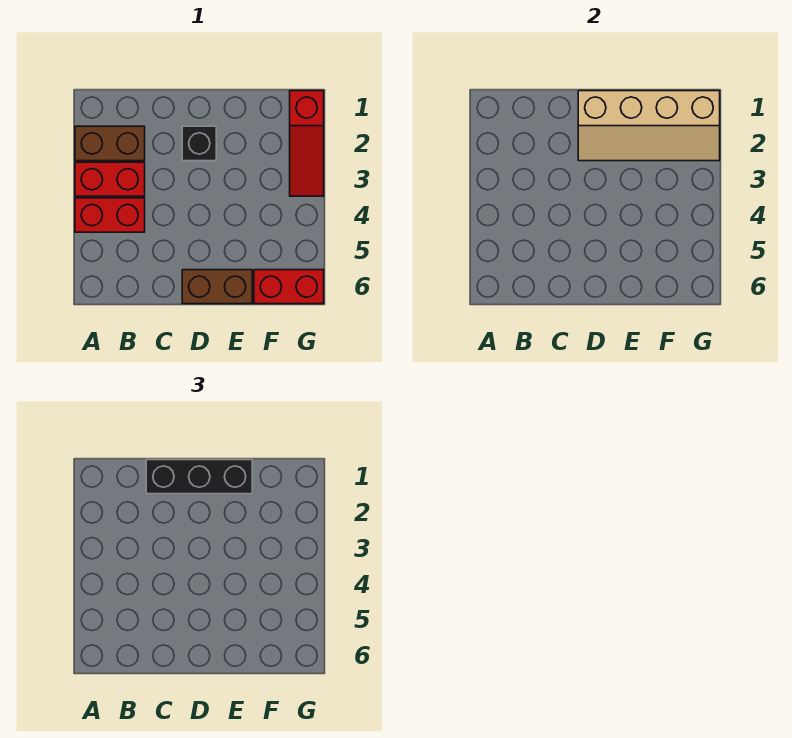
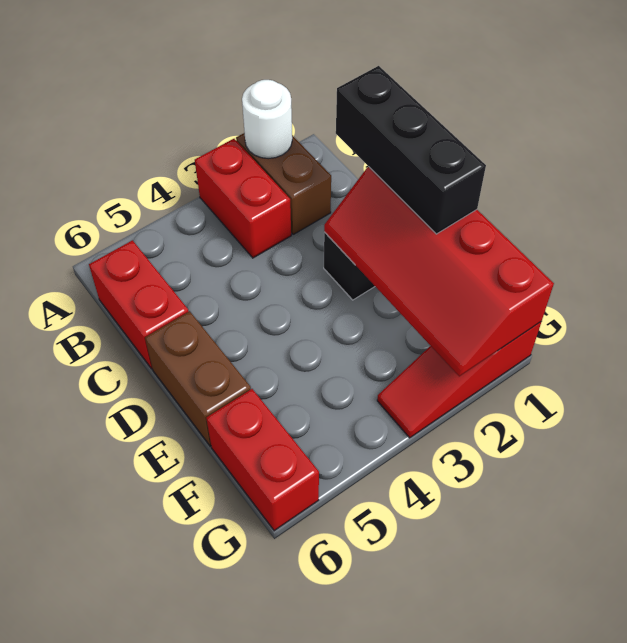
none -> white round brick A2 level 2
red brick A4:B4 level 1 -> red brick B6:C6 level 1
tan slope D1:G2 level 2 top 1 -> red slope D1:G2 level 2 top 1

